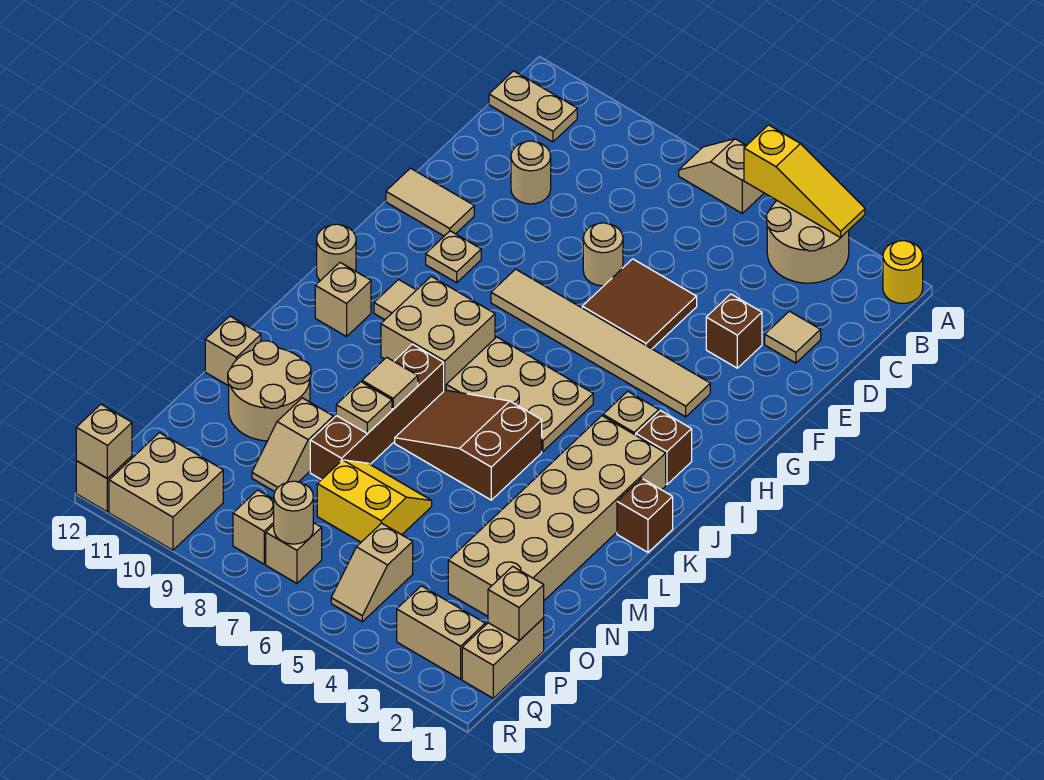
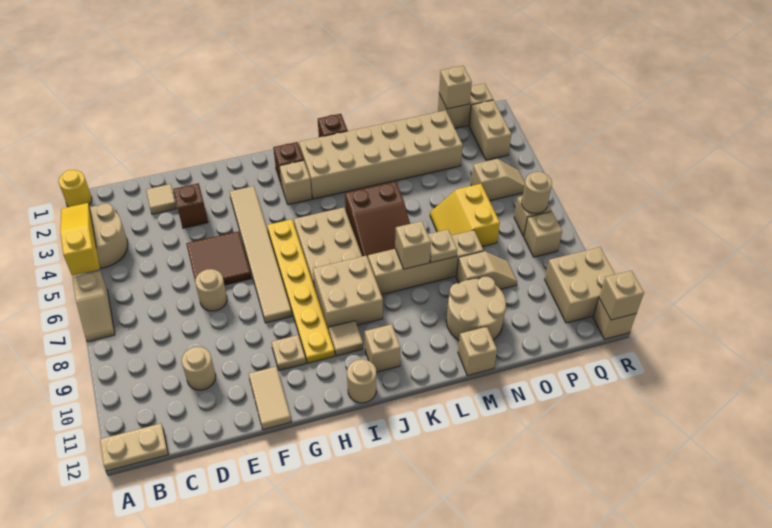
tan plate B11:B12 level 1 -> tan plate A12:B12 level 1
none -> yellow plate H5:H10 level 1
brown brick K8:N8 level 1 -> tan brick K8:N8 level 1
tan tile L8 level 2 -> tan brick L8 level 2

